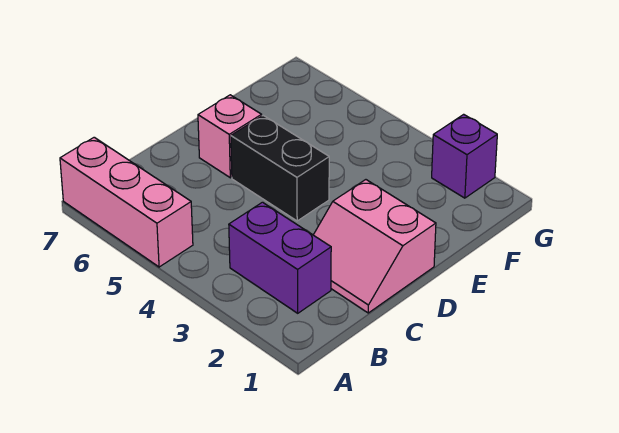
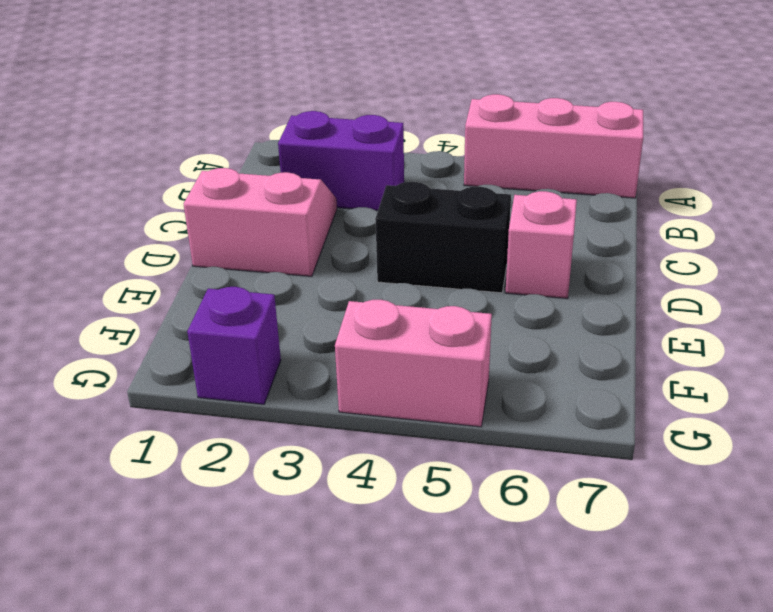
none -> pink brick G4:G5 level 1

